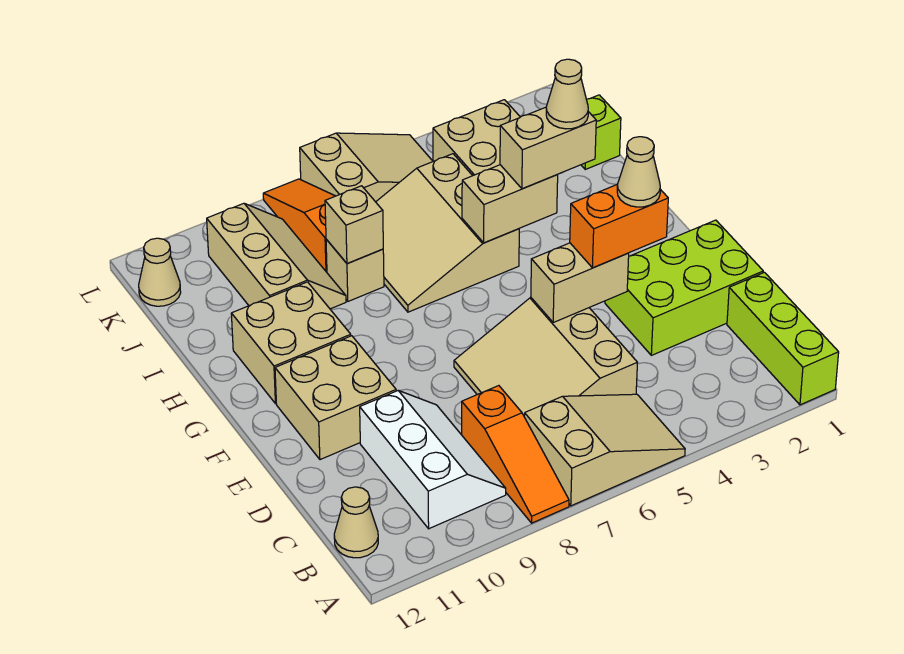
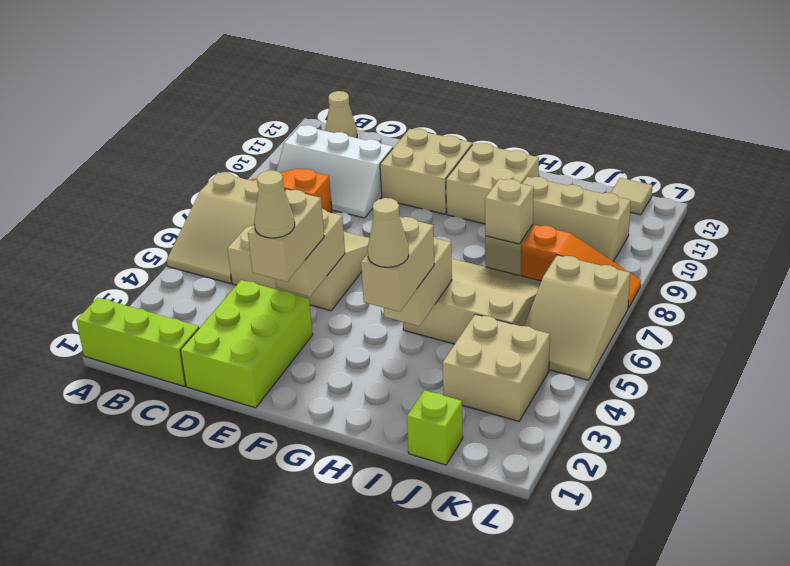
orange brick E3:E4 level 3 -> tan brick E3:E4 level 3
tan cone K12 level 1 -> tan tile K12 level 1

